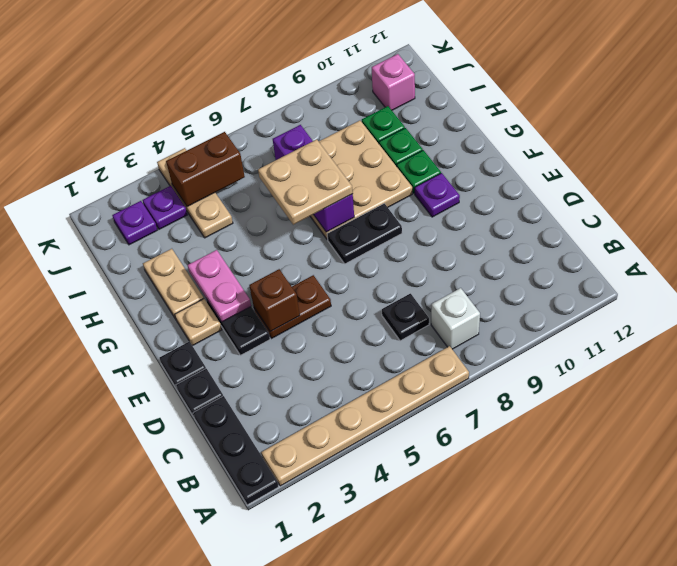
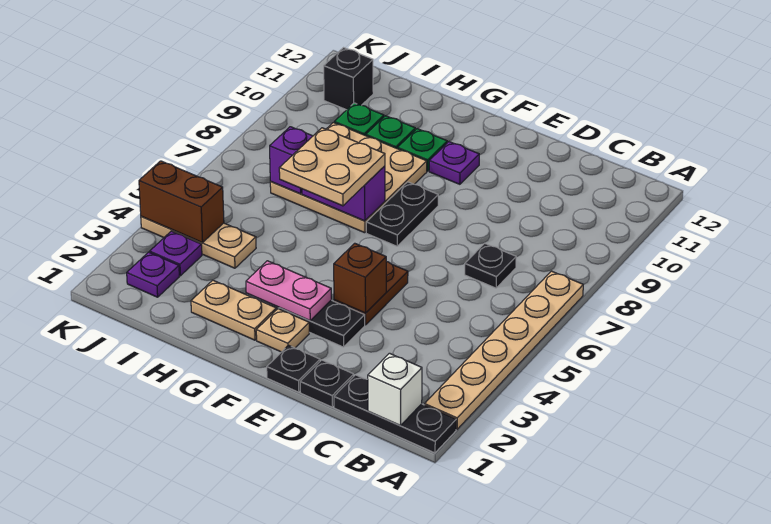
white brick B8 level 1 -> white brick B1 level 2
brown brick J4:J5 level 2 -> brown brick J4:K4 level 2
pink brick J11 level 1 -> black brick J11 level 1

